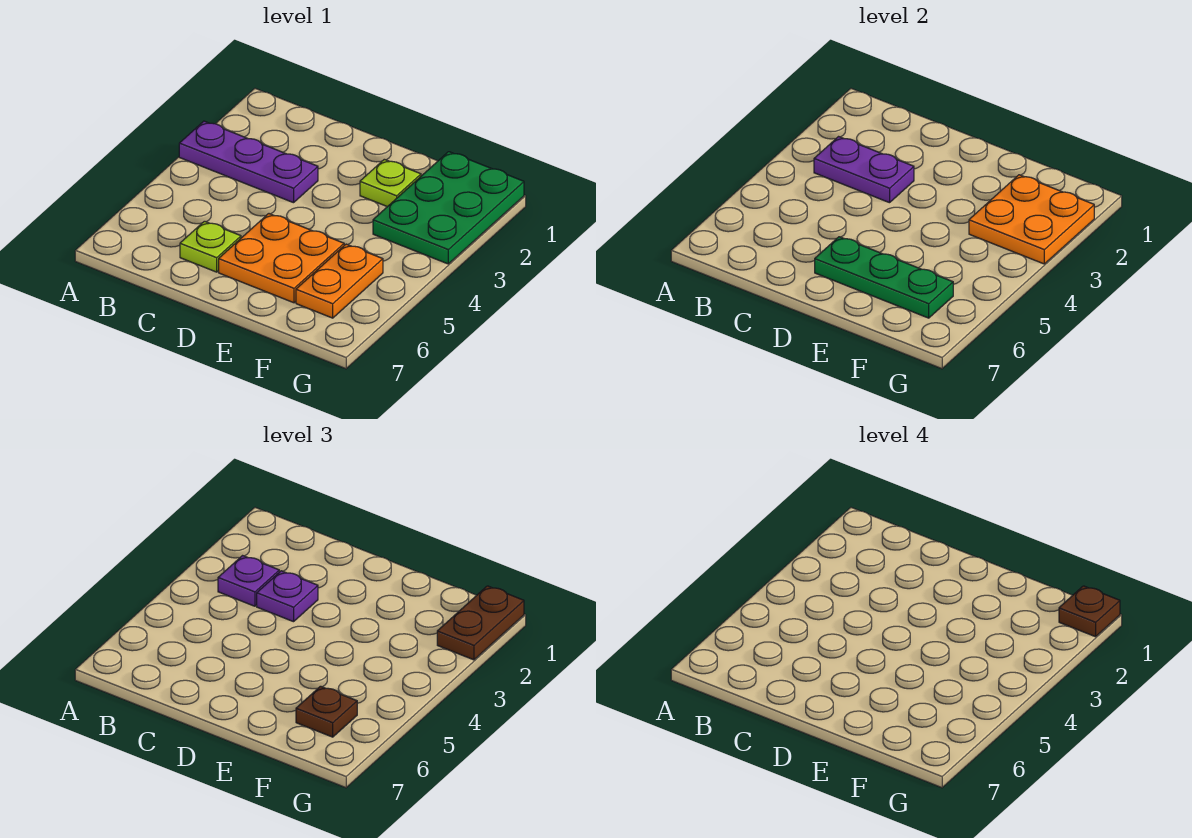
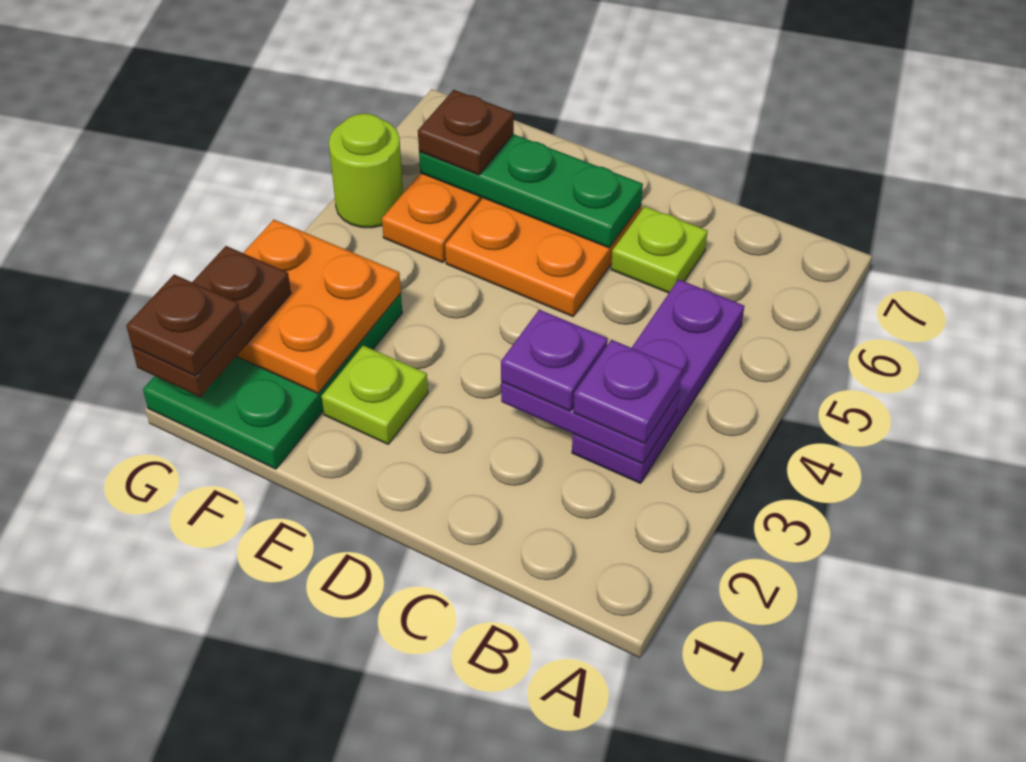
purple plate A3:C3 level 1 -> purple plate B3:B5 level 1
none -> lime round brick G5 level 1

